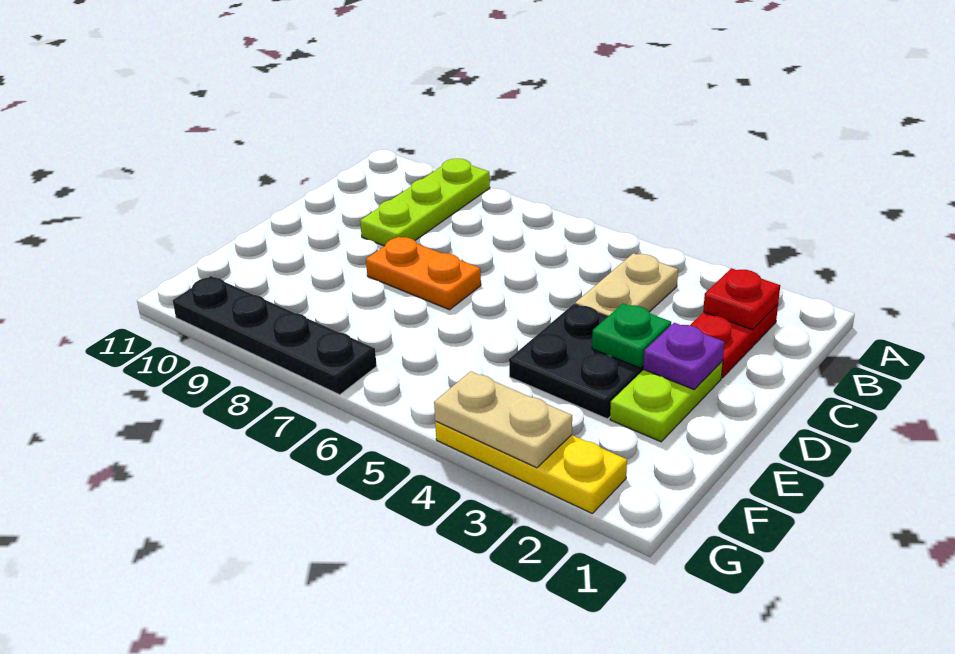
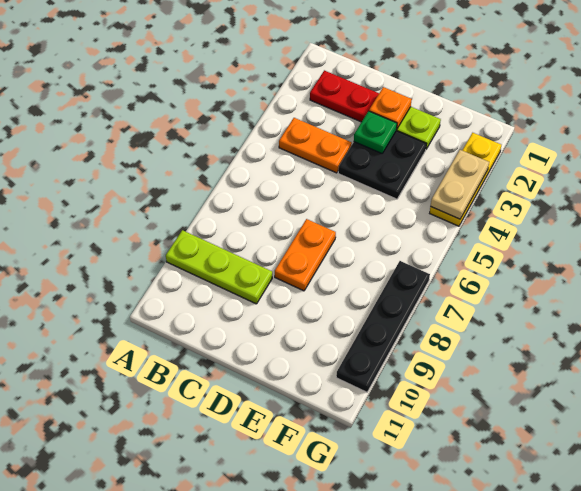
red plate B2 level 2 -> none
tan plate B4:C4 level 1 -> orange plate B4:C4 level 1
purple plate D2 level 2 -> orange plate D2 level 2

